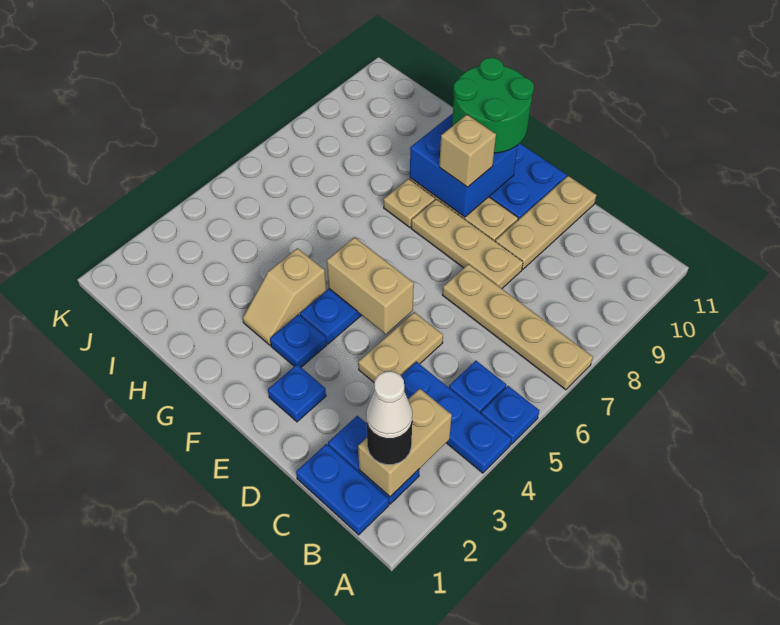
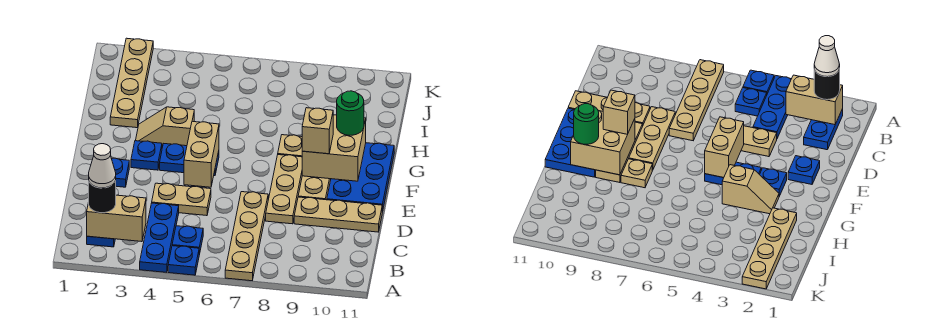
blue plate B1:C1 level 1 -> none
blue brick F9:G10 level 2 -> tan brick F9:G10 level 2
green round brick F10:G11 level 3 -> green round brick G10 level 3
none -> tan plate H2:K2 level 1

